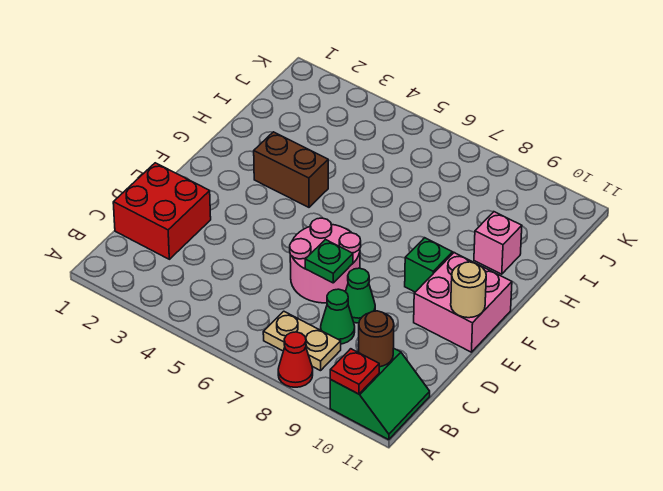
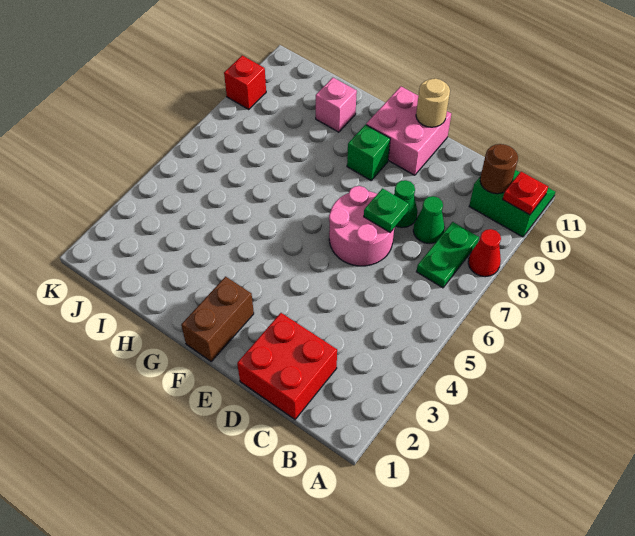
tan plate B7:B8 level 1 -> green plate B7:B8 level 1
brown brick G3:G4 level 1 -> brown brick F1:F2 level 1
none -> red brick K9 level 1

